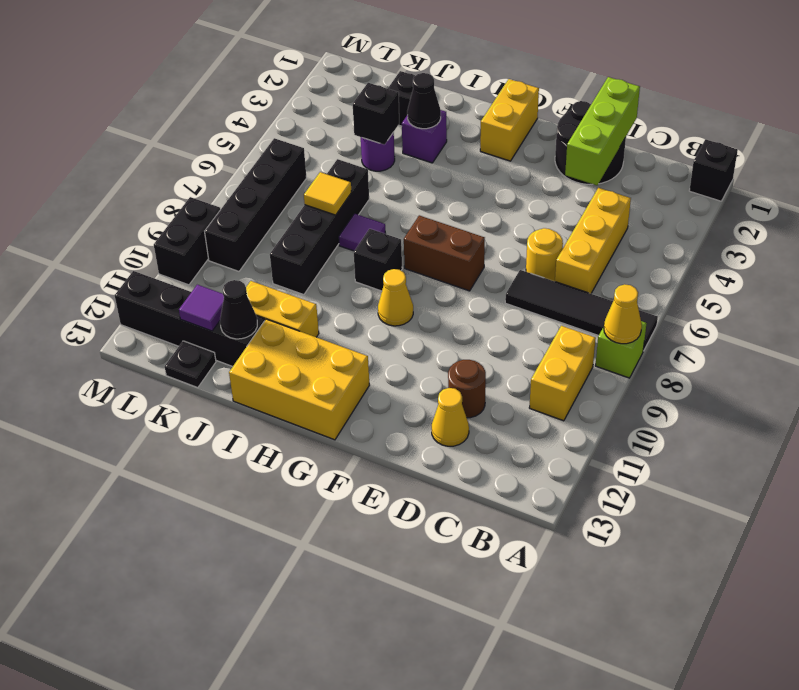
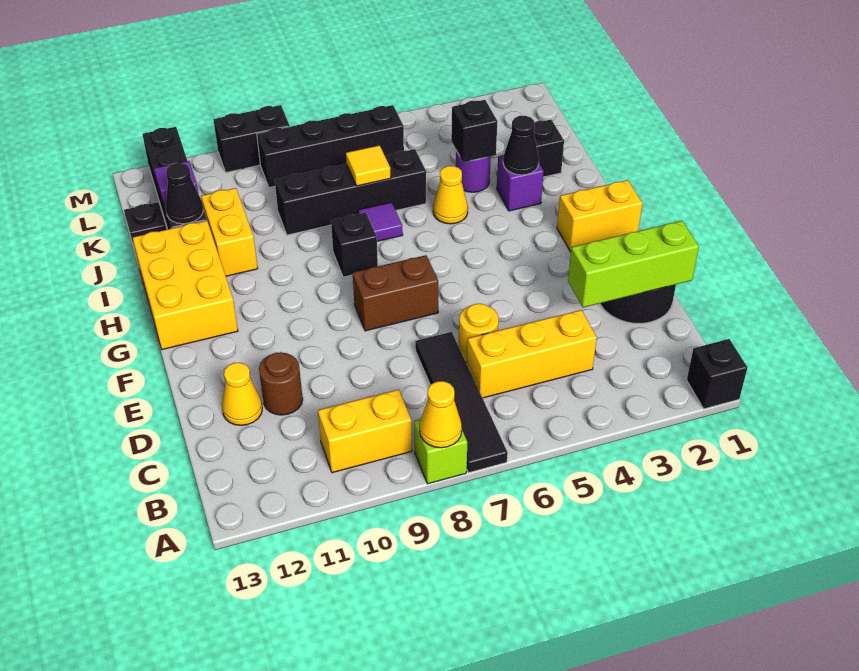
brown brick F7:G7 level 1 -> brown brick F7:F8 level 1
yellow cone G9 level 1 -> yellow cone I5 level 1

